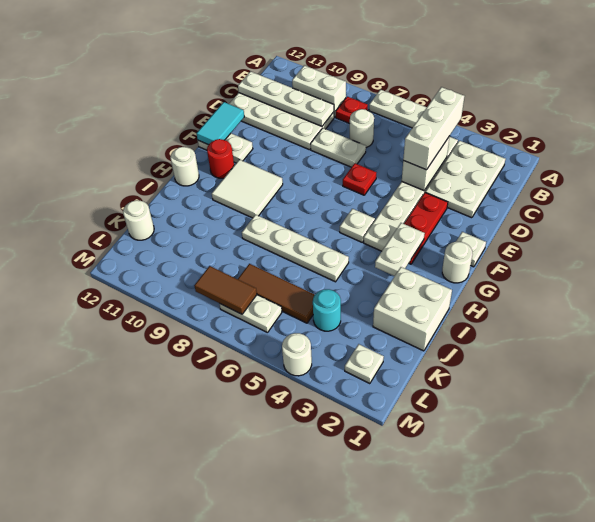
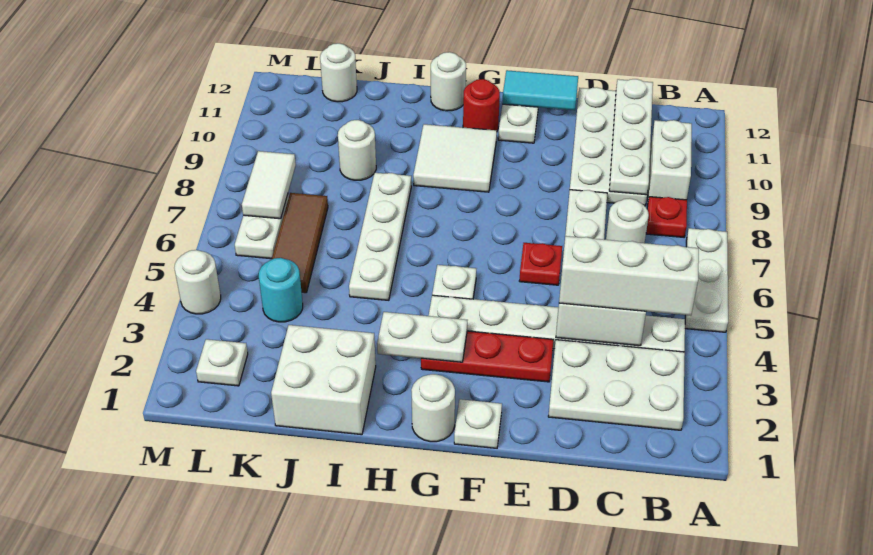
none -> white round brick J9 level 1
brown tile L7:L8 level 2 -> white tile L7:L8 level 2

